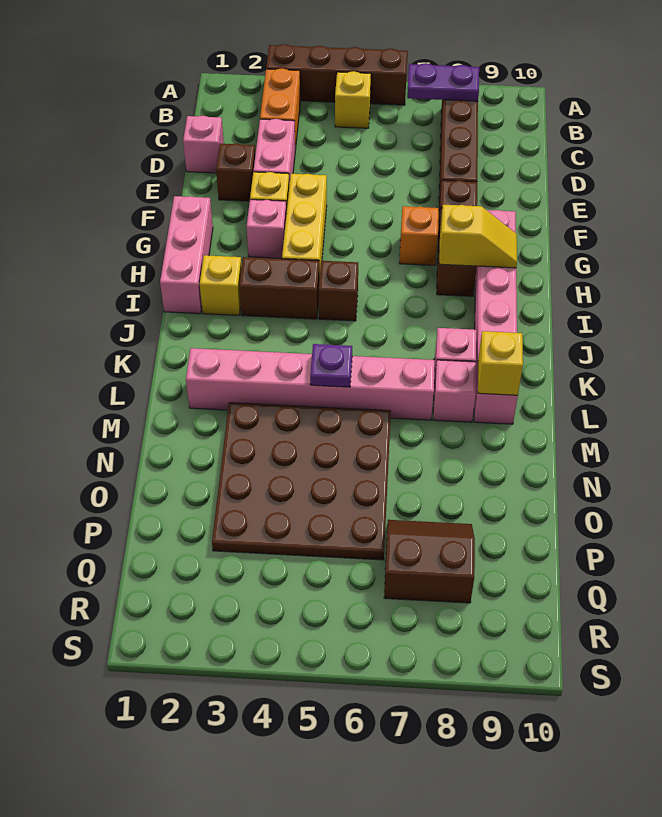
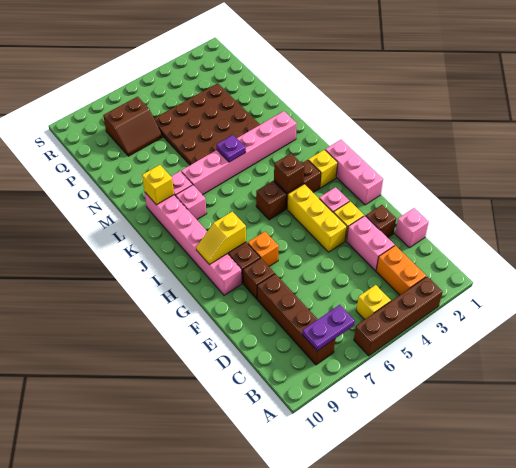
none -> brown brick I4 level 2

